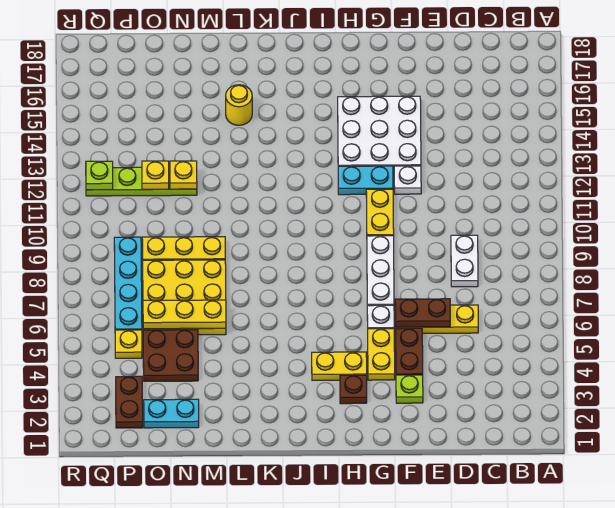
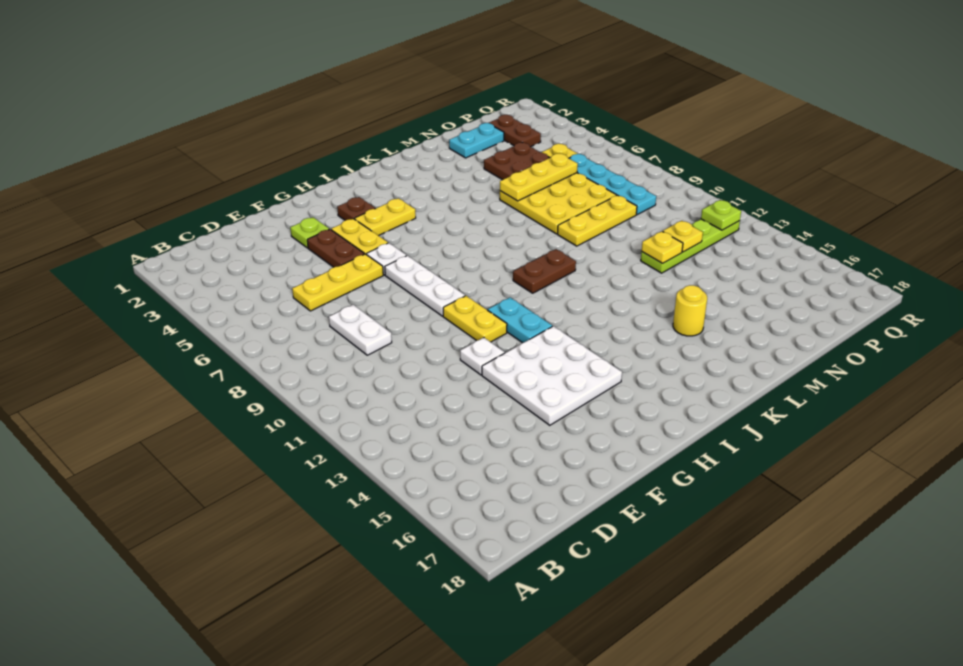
brown plate E6:F6 level 2 -> brown plate J10:K10 level 1
cyan plate G12:H12 level 1 -> cyan plate H11:H12 level 1

